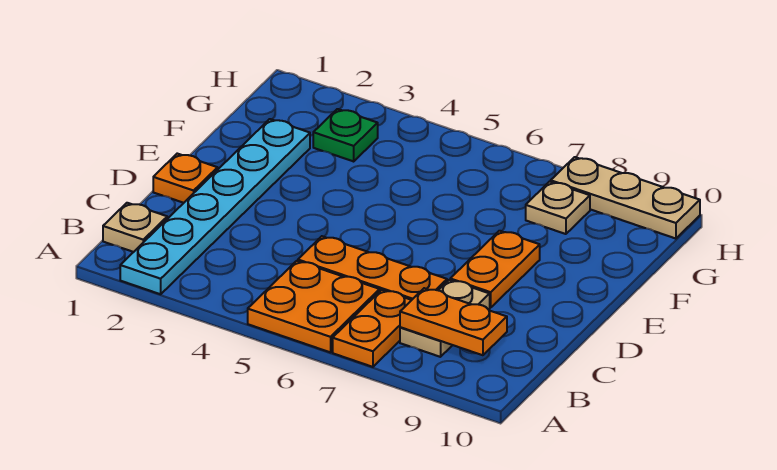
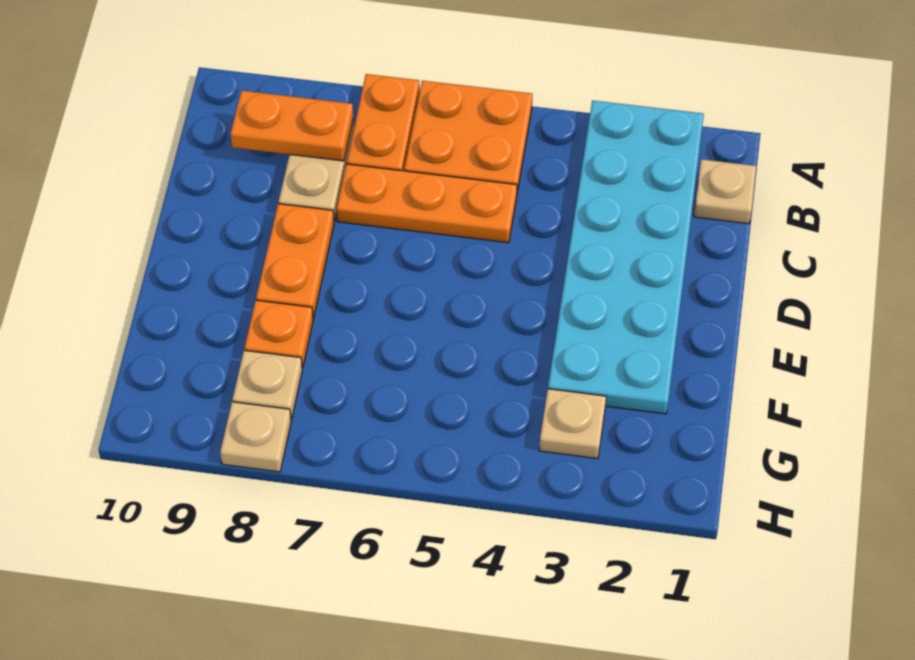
cyan plate A2:F2 level 1 -> cyan plate A2:F3 level 1
orange plate D1 level 1 -> orange plate F8 level 1
green plate G3 level 1 -> tan plate G3 level 1
tan plate H8:H10 level 1 -> tan plate H8 level 1

